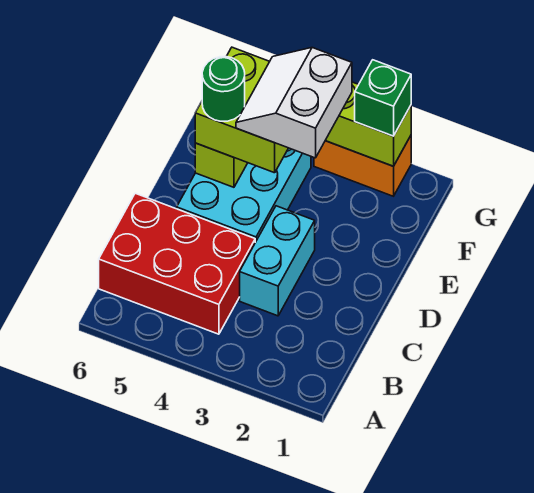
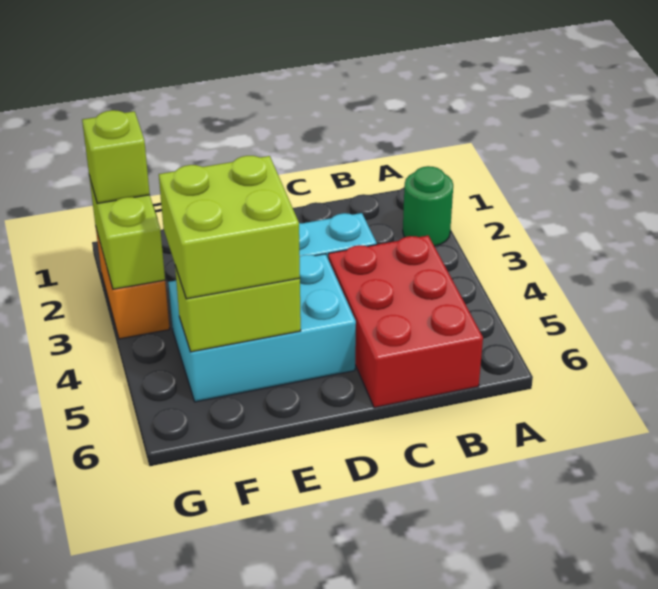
white slope E3:F4 level 4 top 3 -> none
green round brick E5 level 4 -> green round brick A2 level 1
green brick G2 level 3 -> lime brick G2 level 3

